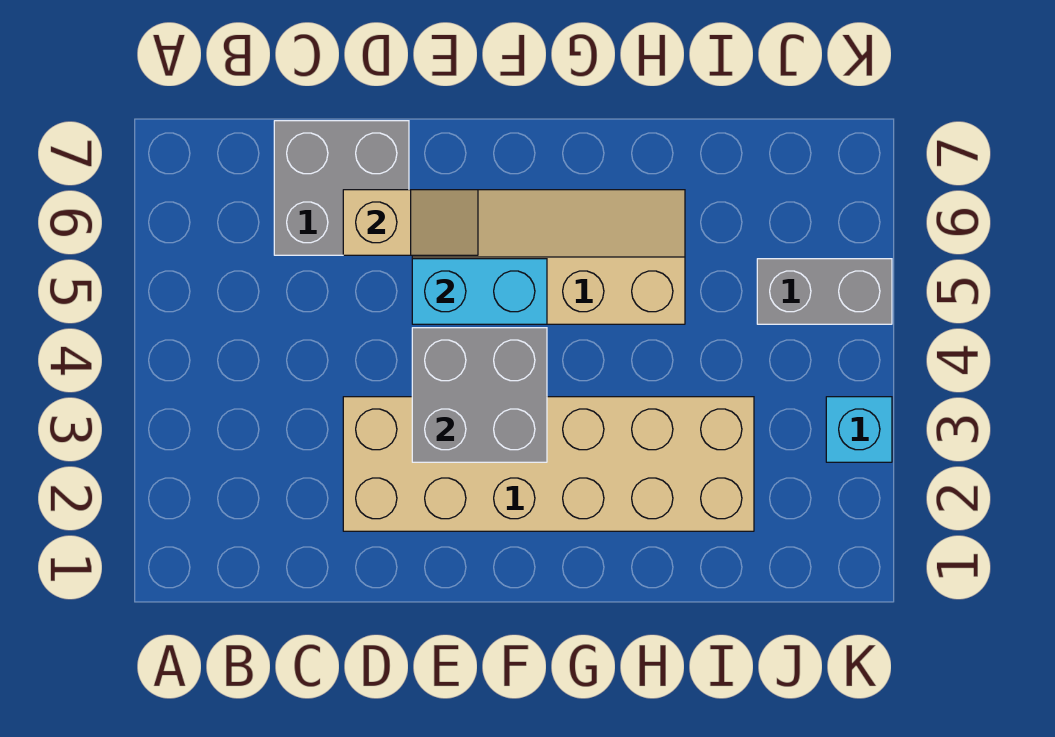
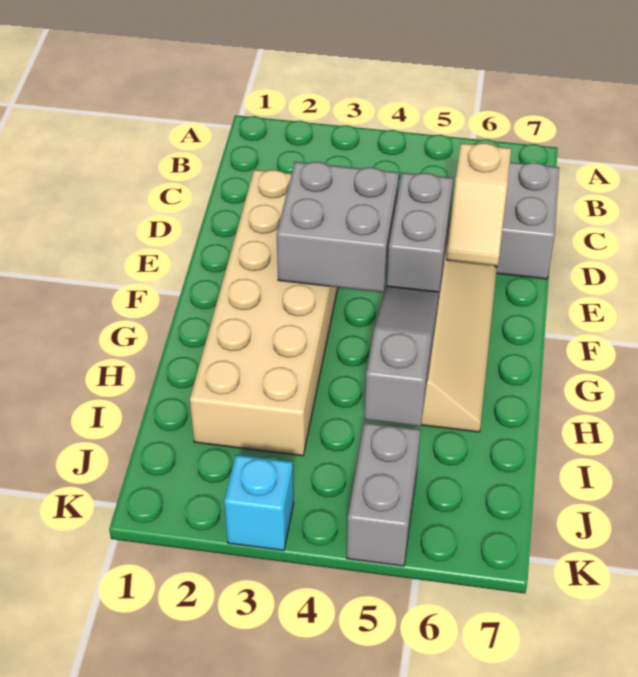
cyan brick E5:F5 level 2 -> grey brick E5:F5 level 2
none -> grey slope G5:I5 level 2 top I

